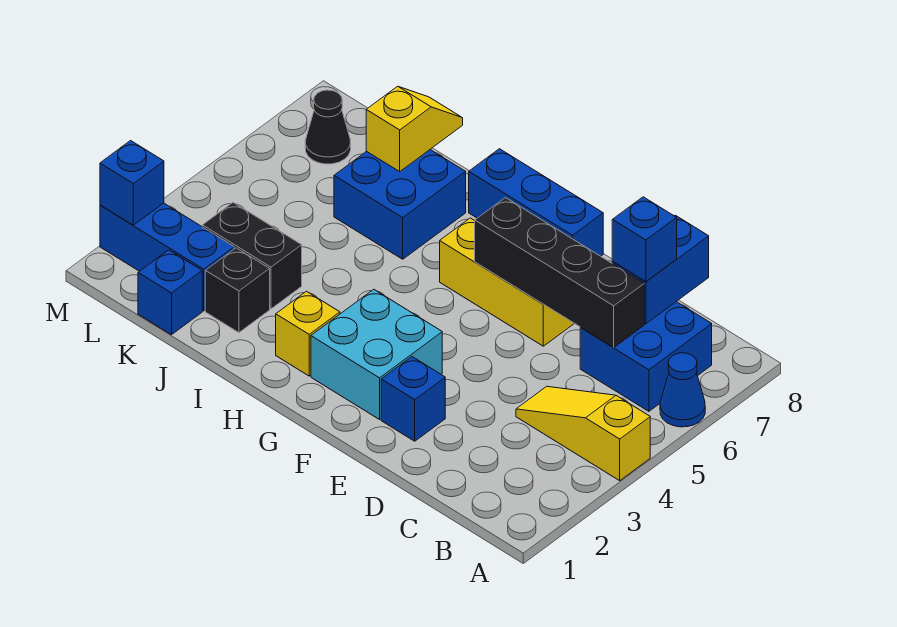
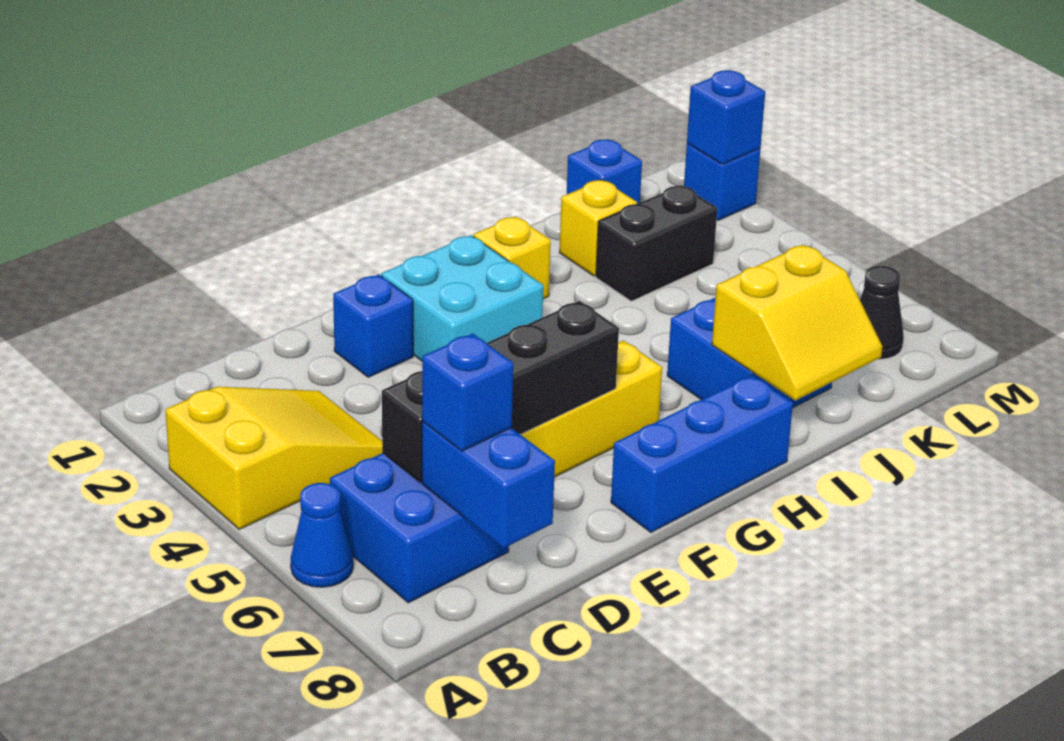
yellow slope A4:C4 level 1 top A -> yellow slope A3:C4 level 1 top A
black brick J2 level 1 -> yellow brick J2 level 1
yellow slope J7:J8 level 2 top 7 -> yellow slope I7:J8 level 2 top 7
blue brick K2:M2 level 1 -> blue brick M2 level 1

